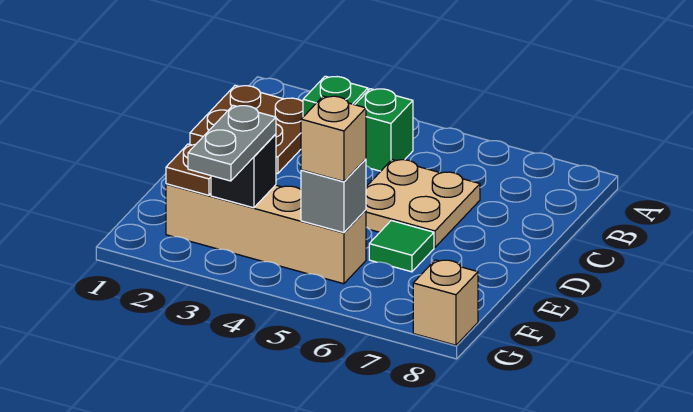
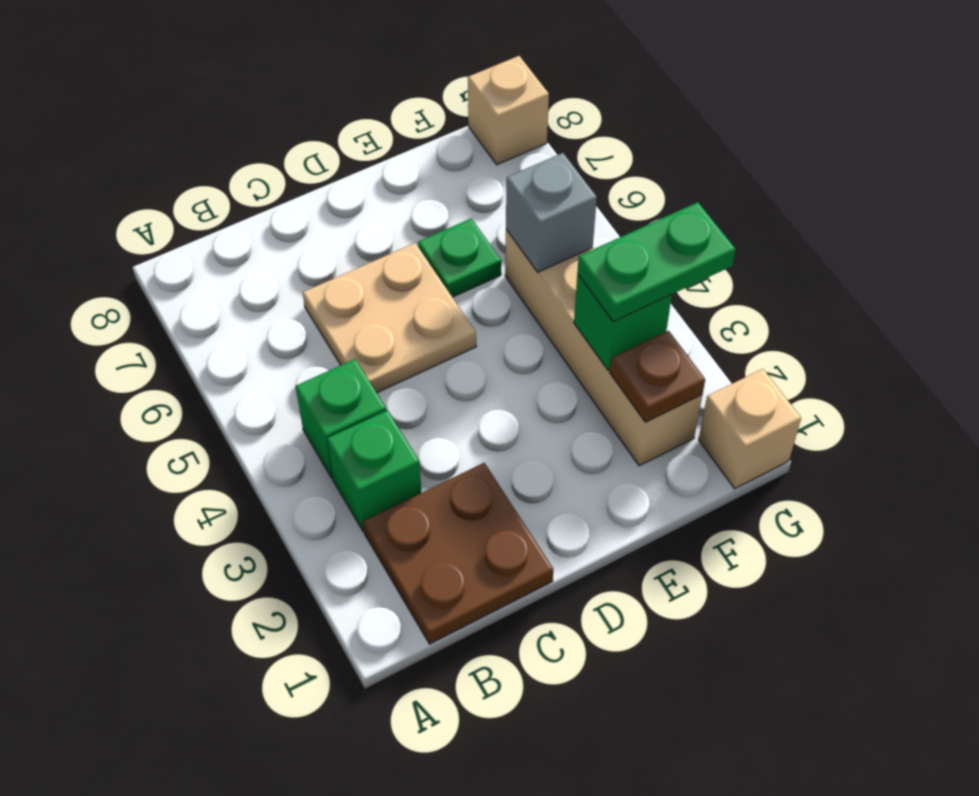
green tile E6 level 1 -> green plate E6 level 1
black brick F3 level 2 -> green brick F3 level 2
grey plate F3:G3 level 3 -> green plate F3:G3 level 3
tan brick F5 level 3 -> tan brick G1 level 1

